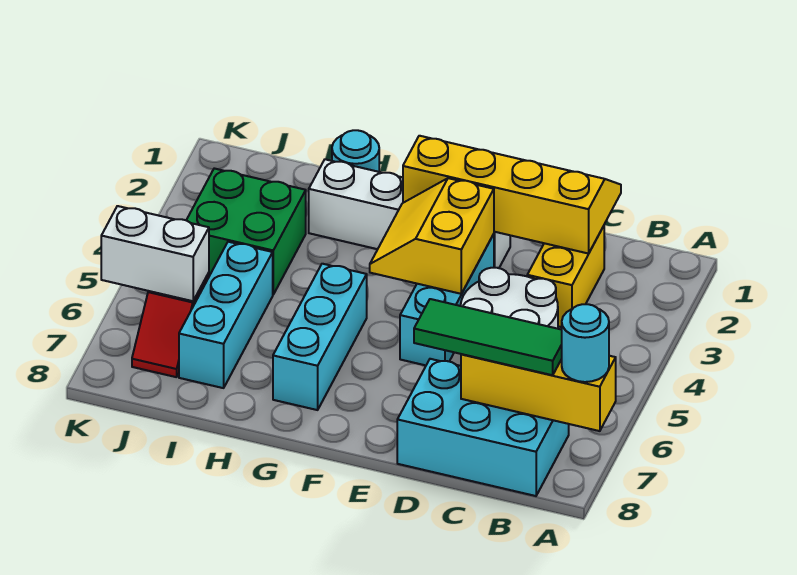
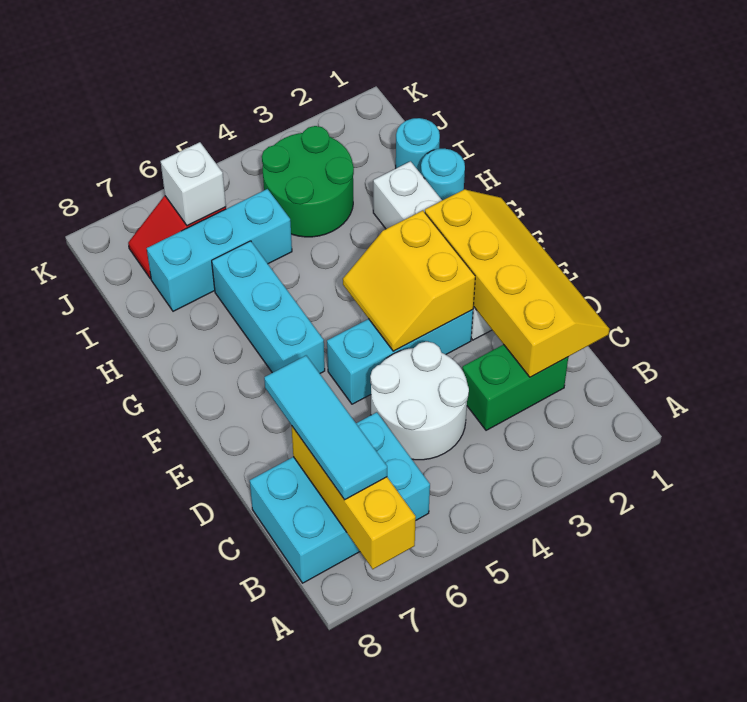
cyan round brick A7 level 3 -> cyan round brick I1 level 1
cyan brick B7:D8 level 1 -> cyan brick B6:C8 level 1
green tile B7:D7 level 3 -> cyan tile B7:D7 level 3
yellow brick C2:C3 level 1 -> green brick C2:C3 level 1
yellow slope E3:F4 level 2 top E -> yellow slope E3:F4 level 2 top 3
cyan brick G5:G7 level 1 -> cyan brick F6:H6 level 1
green brick I3:J4 level 1 -> green round brick I3:J4 level 1
white brick J6:K6 level 2 -> white brick J6 level 2

